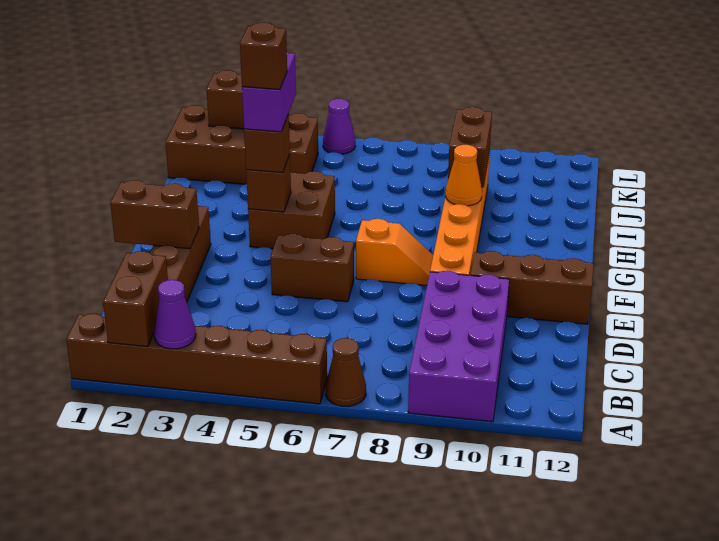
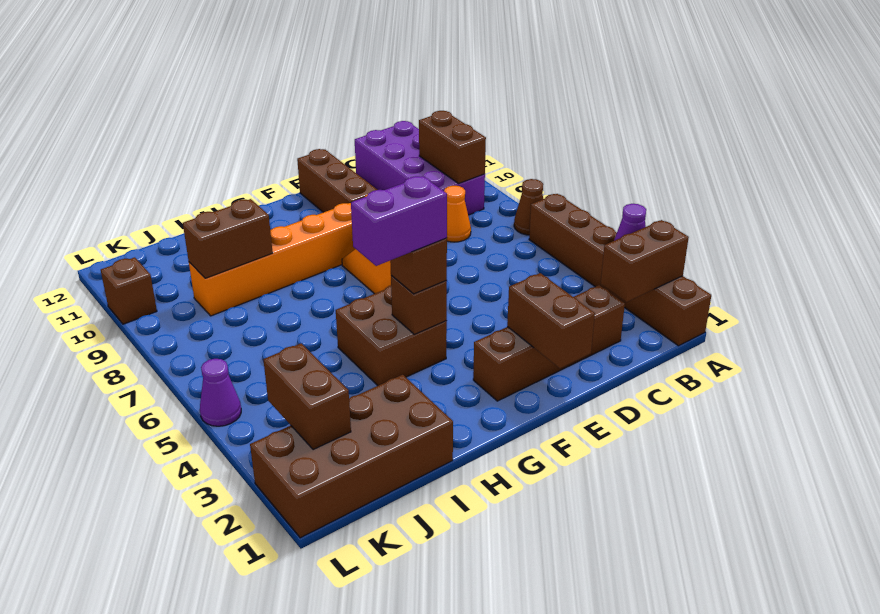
purple brick A9:D10 level 1 -> purple brick B9:C12 level 1
brown brick E5:E6 level 1 -> brown brick B9:B10 level 2
brown brick G4 level 5 -> brown brick L10 level 1
orange cone H9 level 2 -> orange cone C8 level 1
brown brick J1:K4 level 1 -> brown brick I1:L2 level 1

